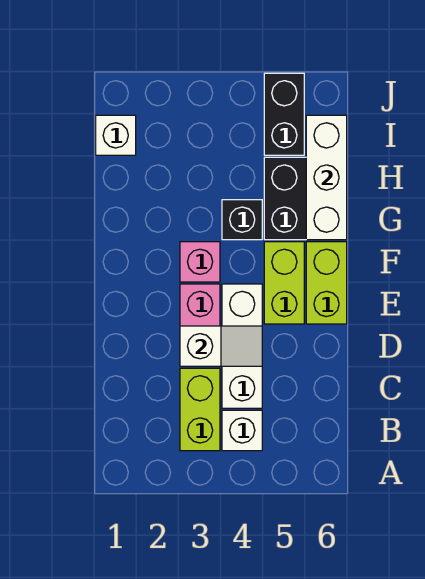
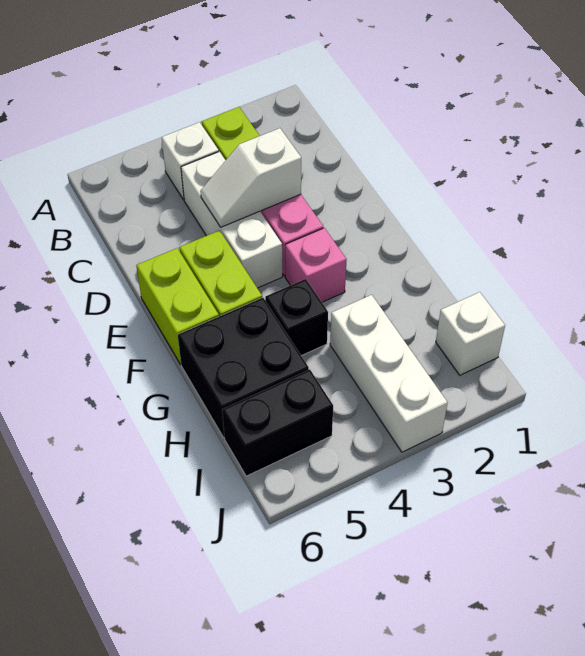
white brick G6:I6 level 2 -> white brick H3:J3 level 1
black brick I5:J5 level 1 -> black brick I5:I6 level 1

